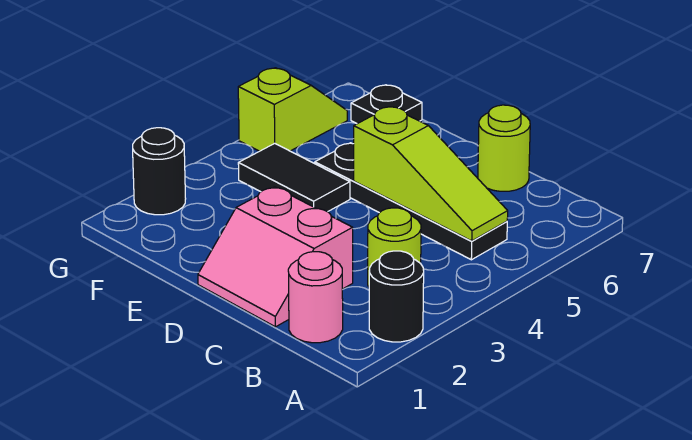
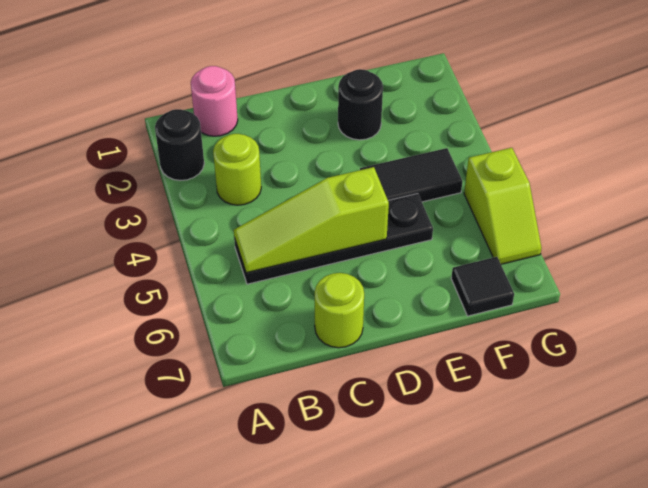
pink slope C1:D2 level 1 top 2 -> none
black plate F7 level 1 -> black tile F7 level 1
black round brick G2 level 1 -> black round brick E2 level 1

